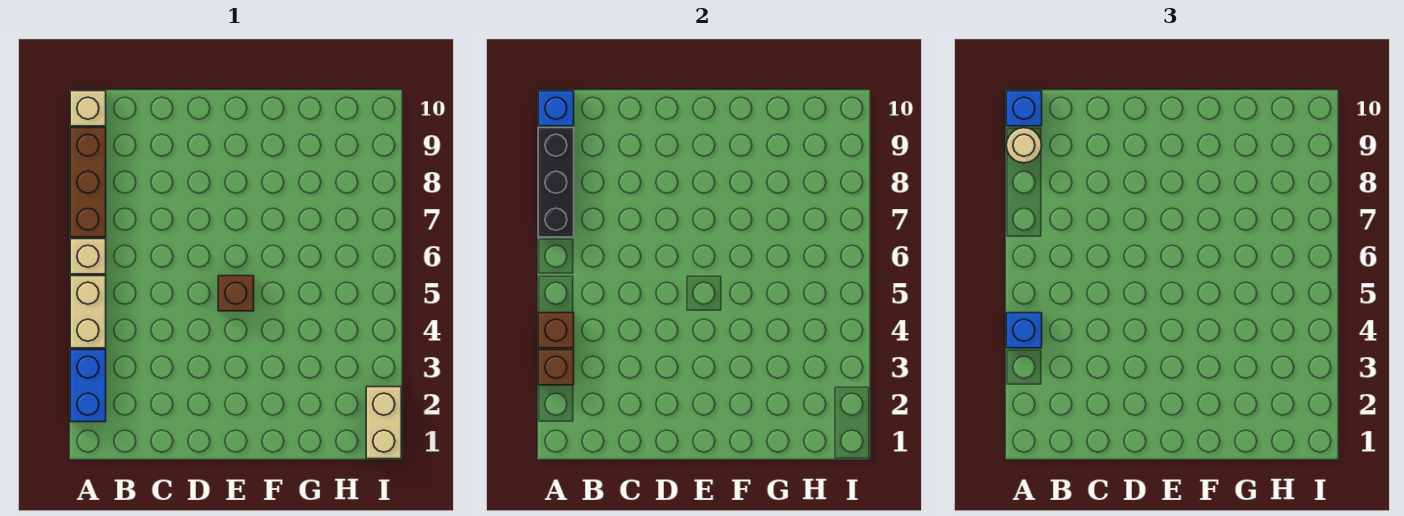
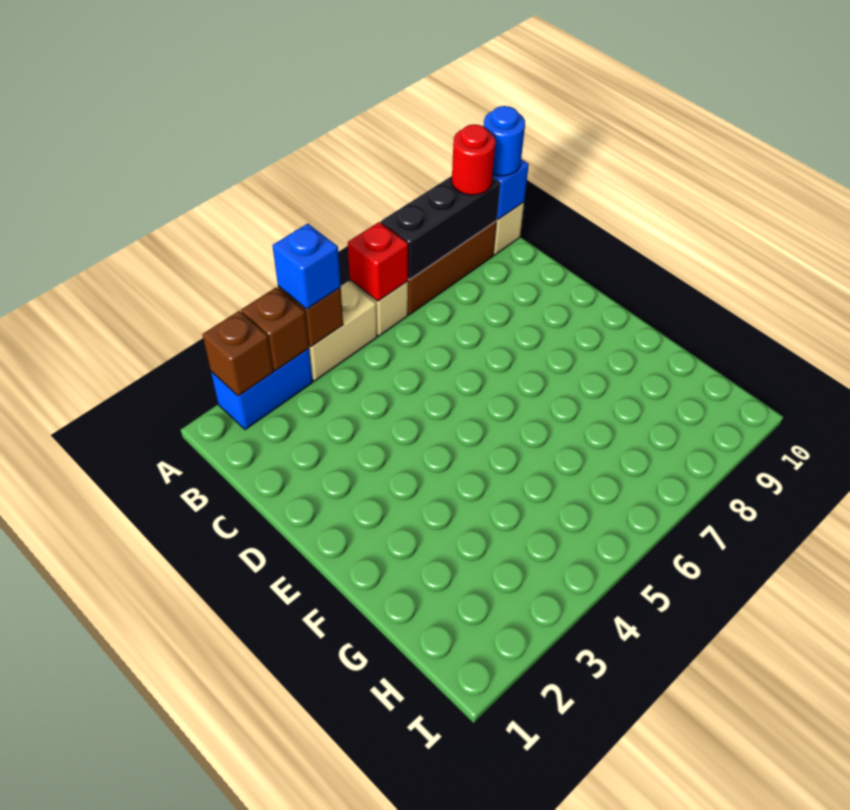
none -> red brick A6 level 2
tan round brick A9 level 3 -> red round brick A9 level 3
blue brick A10 level 3 -> blue round brick A10 level 3
brown brick E5 level 1 -> brown brick A2 level 2
tan brick I1:I2 level 1 -> none

